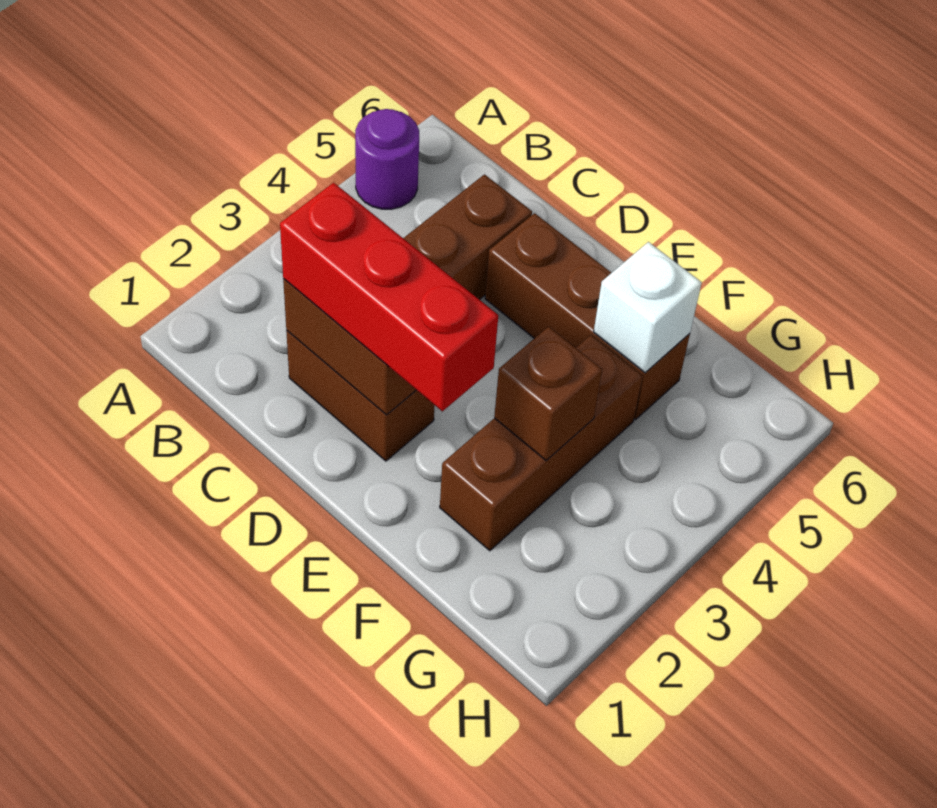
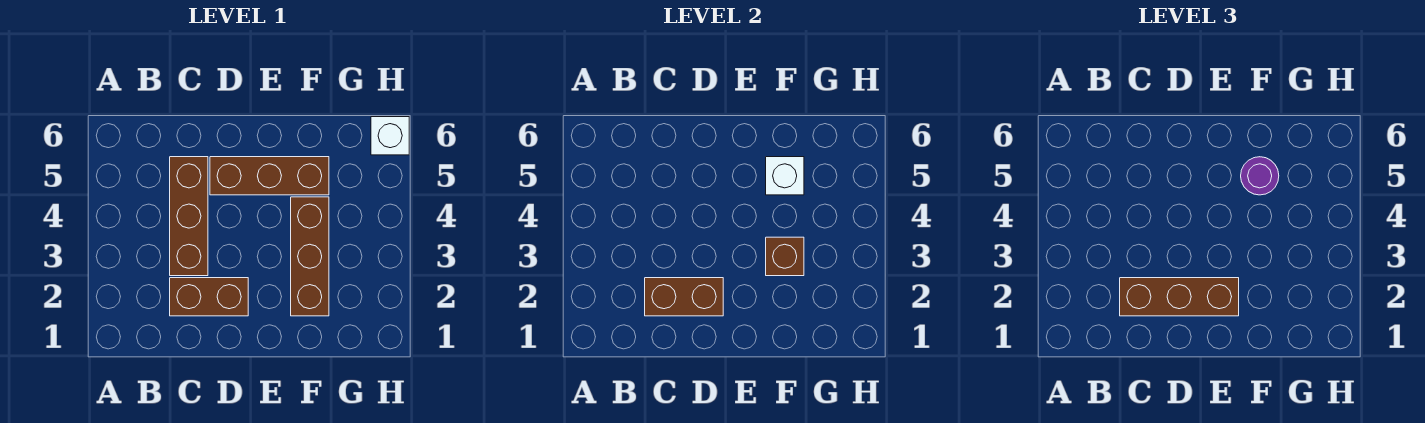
purple round brick A5 level 1 -> purple round brick F5 level 3
red brick C2:E2 level 3 -> brown brick C2:E2 level 3
none -> white brick H6 level 1

